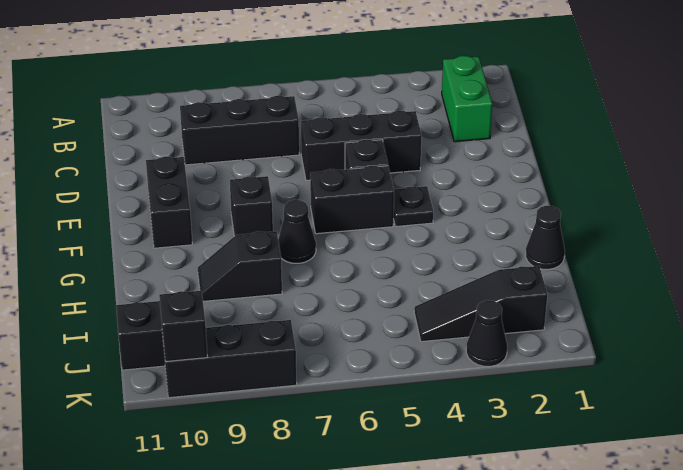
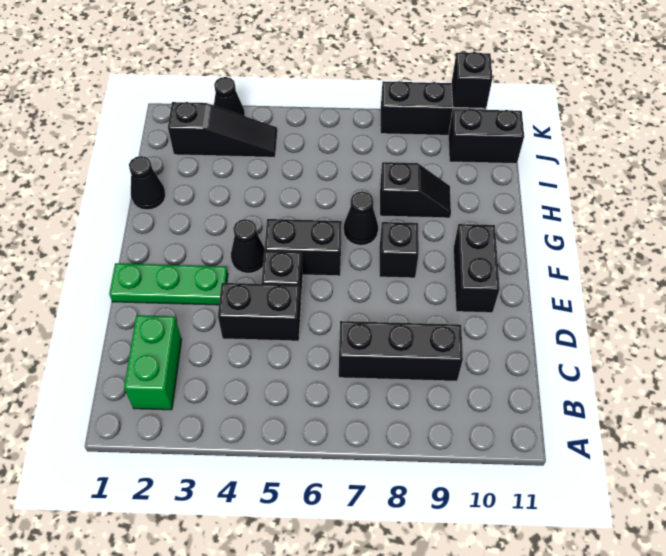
black brick D4:D6 level 1 -> black brick D4:D5 level 1
none -> green plate E1:E3 level 1
black plate F4 level 1 -> black cone F4 level 1

